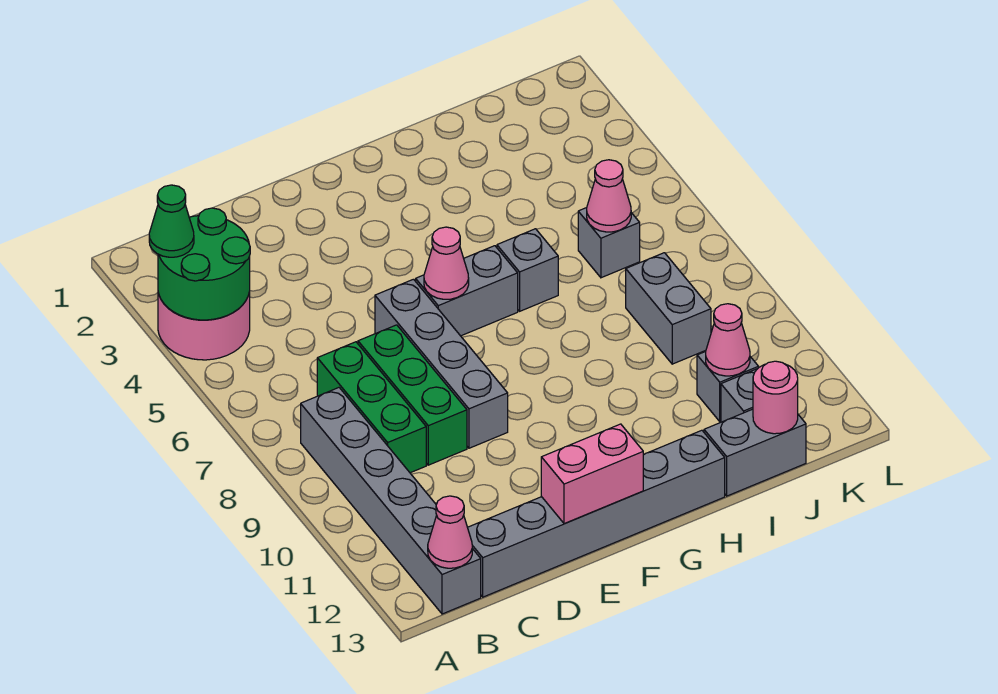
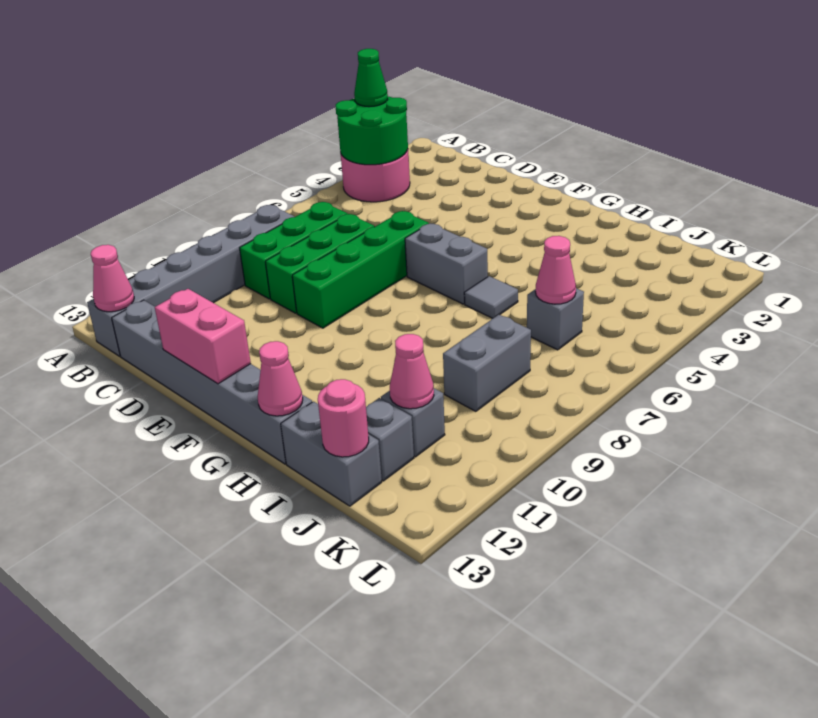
grey brick E6:E9 level 1 -> green brick E6:E9 level 1
pink cone F6 level 2 -> pink cone H13 level 2
grey brick H6 level 1 -> grey tile H6 level 1

